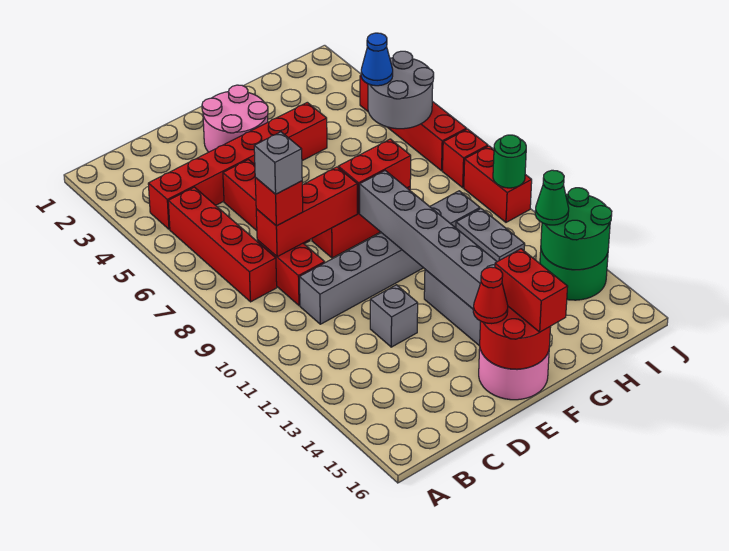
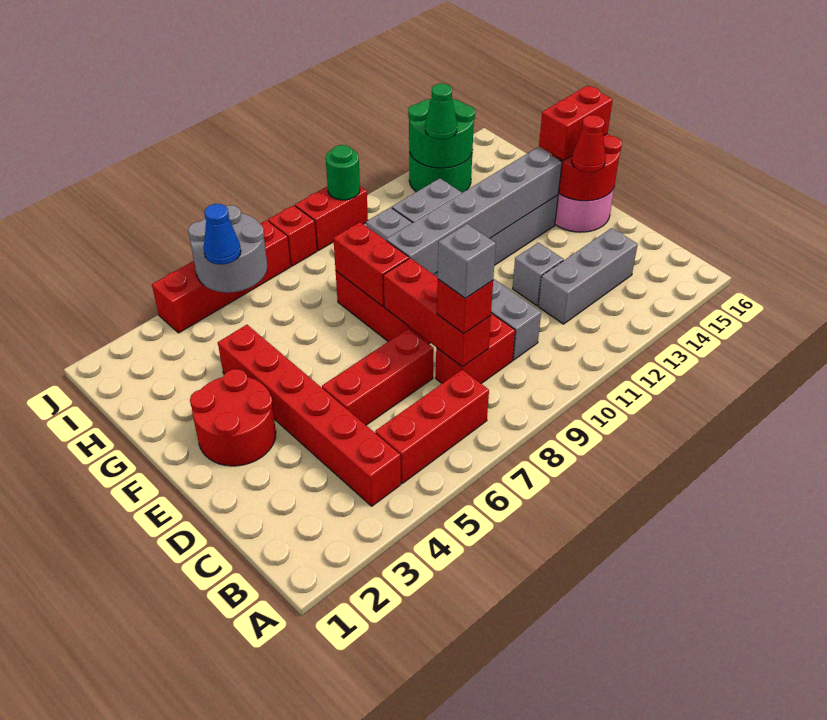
red brick B5:B8 level 1 -> red brick B5:B7 level 1
none -> grey brick C12:C14 level 1
pink round brick E2:F3 level 1 -> red round brick E2:F3 level 1

